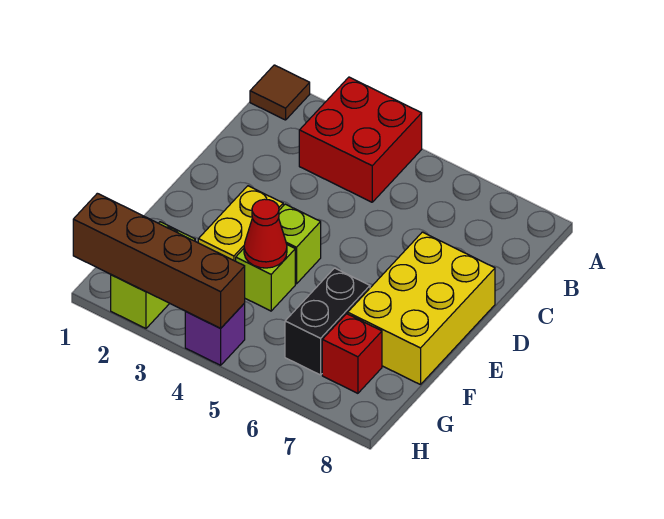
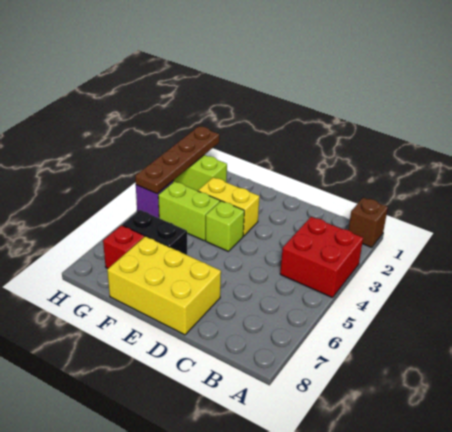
brown tile A1 level 1 -> brown brick A1 level 1
lime brick F4 level 1 -> lime brick F4:G4 level 1
red cone F4 level 2 -> none
brown brick H1:H4 level 2 -> brown plate H1:H4 level 2

